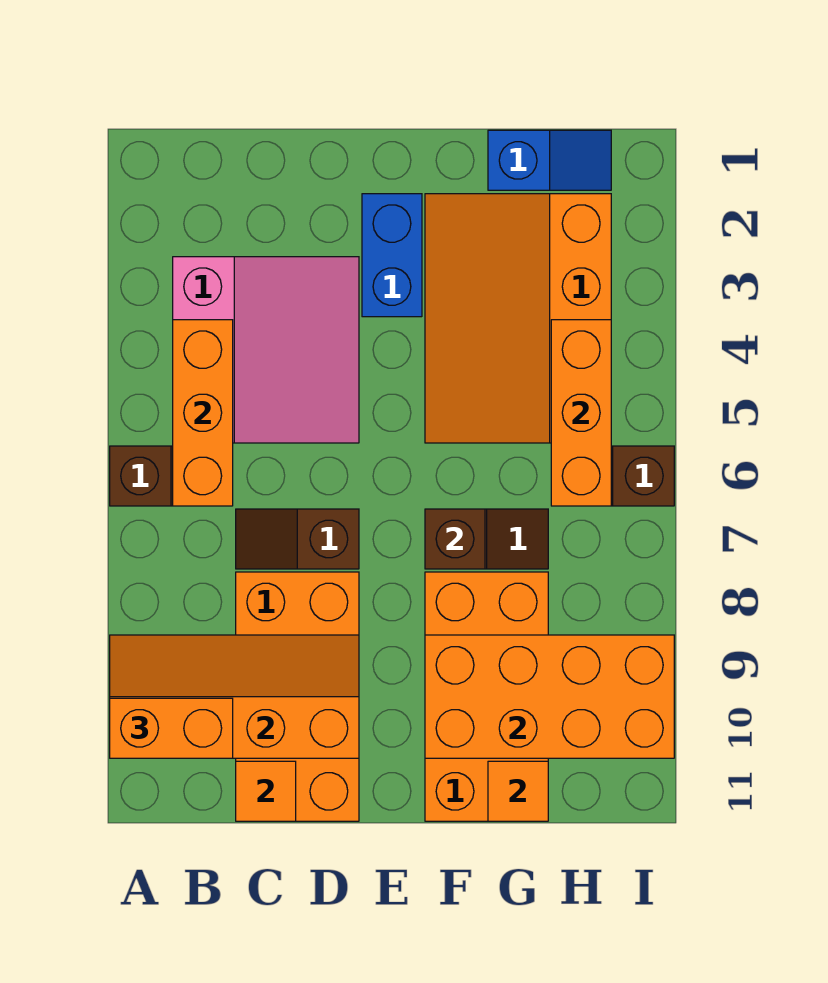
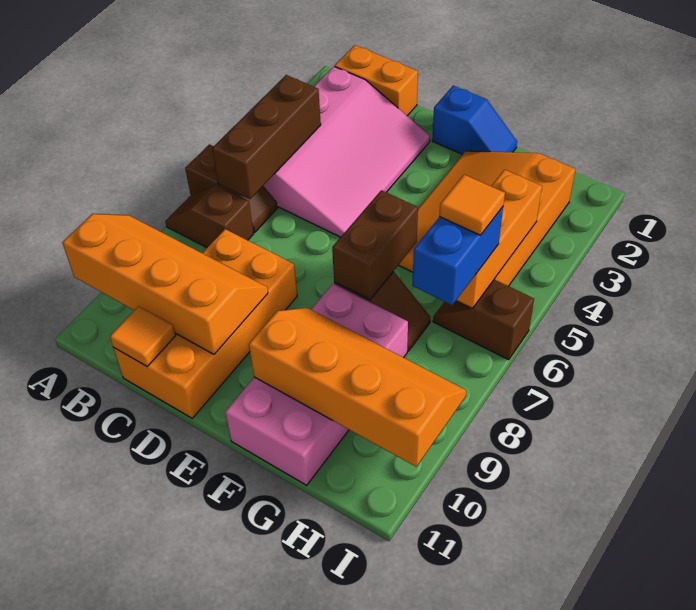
orange brick A10:B10 level 3 -> orange brick B1:C1 level 1
pink slope B3:D5 level 1 top B -> pink slope B2:D5 level 1 top B
orange brick B4:B6 level 2 -> brown brick B4:B6 level 2
brown slope C7:D7 level 1 top D -> brown slope A7:B7 level 1 top B
blue brick E2:E3 level 1 -> blue brick H6:H7 level 3
brown brick F7 level 2 -> brown brick F6:F7 level 2
orange brick F8:G11 level 1 -> pink brick F8:G11 level 1
orange brick F9:I10 level 2 -> orange slope F9:I10 level 2 top 10
blue slope G1:H1 level 1 top G -> blue slope E1:F1 level 1 top E
orange tile G11 level 2 -> orange tile H6 level 4

